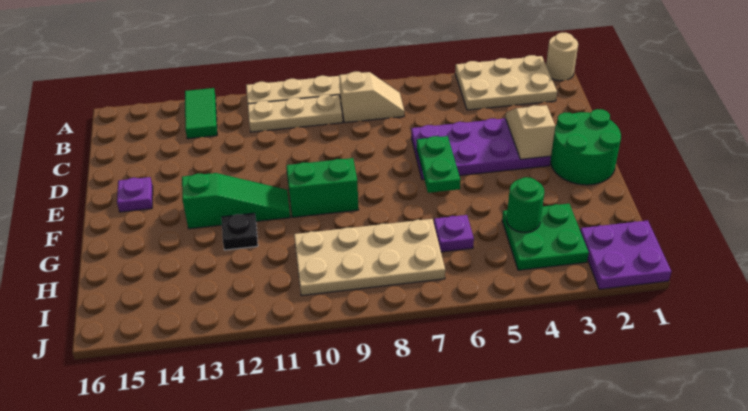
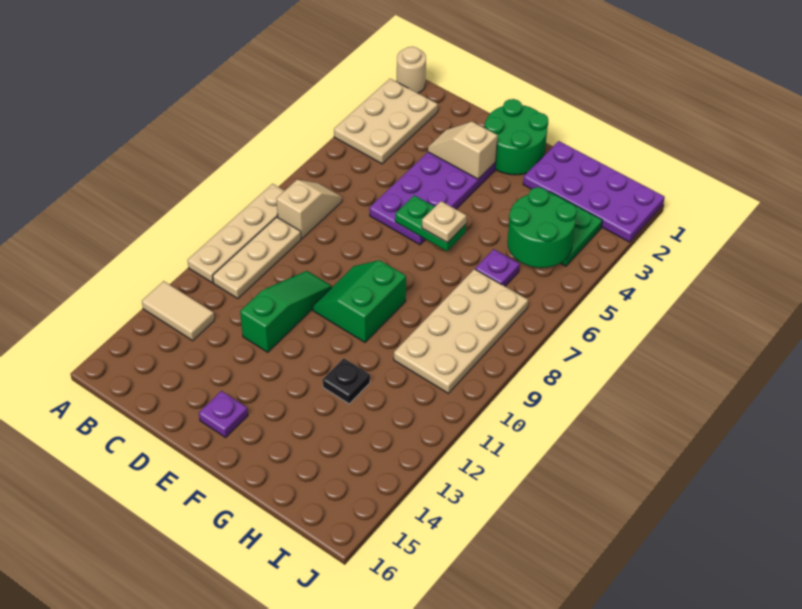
green tile A13:B13 level 1 -> tan tile A13:B13 level 1
none -> tan plate F6 level 3
green slope F11:F13 level 1 top 13 -> green slope D10:D12 level 1 top 12
green round brick H4 level 2 -> green round brick H4:I5 level 2
purple plate I1:J2 level 1 -> purple plate G1:J2 level 1

